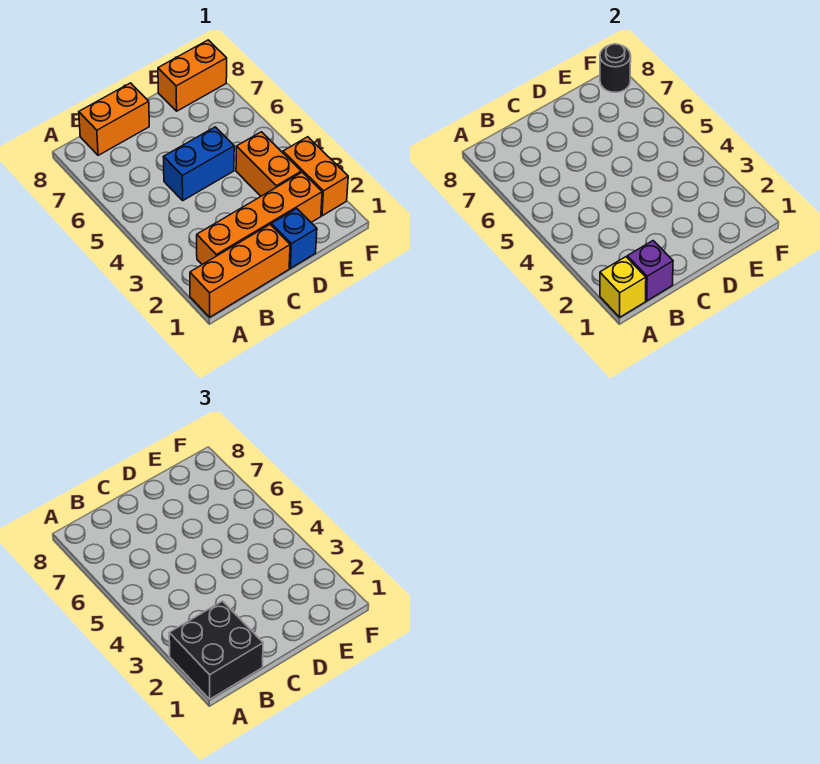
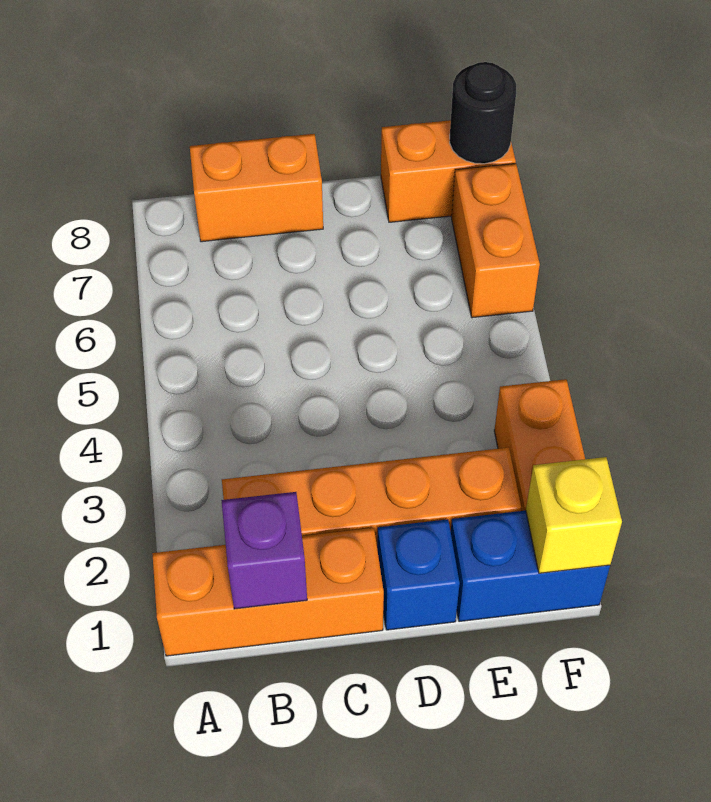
yellow brick A1 level 2 -> yellow brick F1 level 2
black brick A1:B2 level 3 -> none
blue brick C5:D5 level 1 -> blue brick E1:F1 level 1
orange brick E3:E4 level 1 -> orange brick F6:F7 level 1

